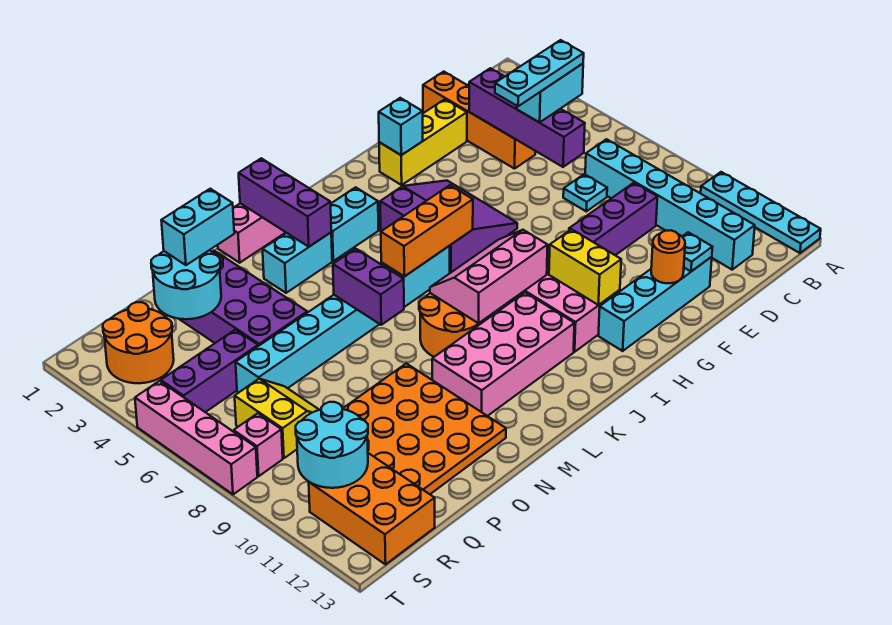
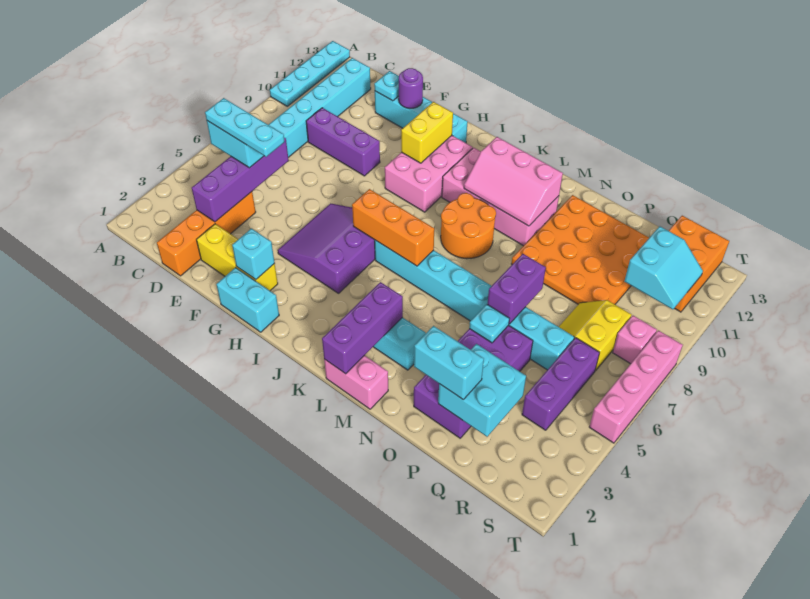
cyan plate D7 level 1 -> cyan plate O5 level 2
orange round brick F12 level 2 -> purple round brick F12 level 2
pink slope I8:K9 level 2 top 9 -> pink slope K10:M11 level 2 top 11
cyan brick J3:K3 level 1 -> cyan brick G1:H1 level 1
purple brick M6:M7 level 2 -> purple brick O6:O7 level 2
cyan round brick P2:Q3 level 2 -> cyan brick P2:Q3 level 2
purple brick Q5:S5 level 1 -> purple brick R4:R6 level 1
orange round brick R2:S3 level 1 -> none
cyan round brick R10:S11 level 2 -> cyan slope R10:S11 level 2 top R

